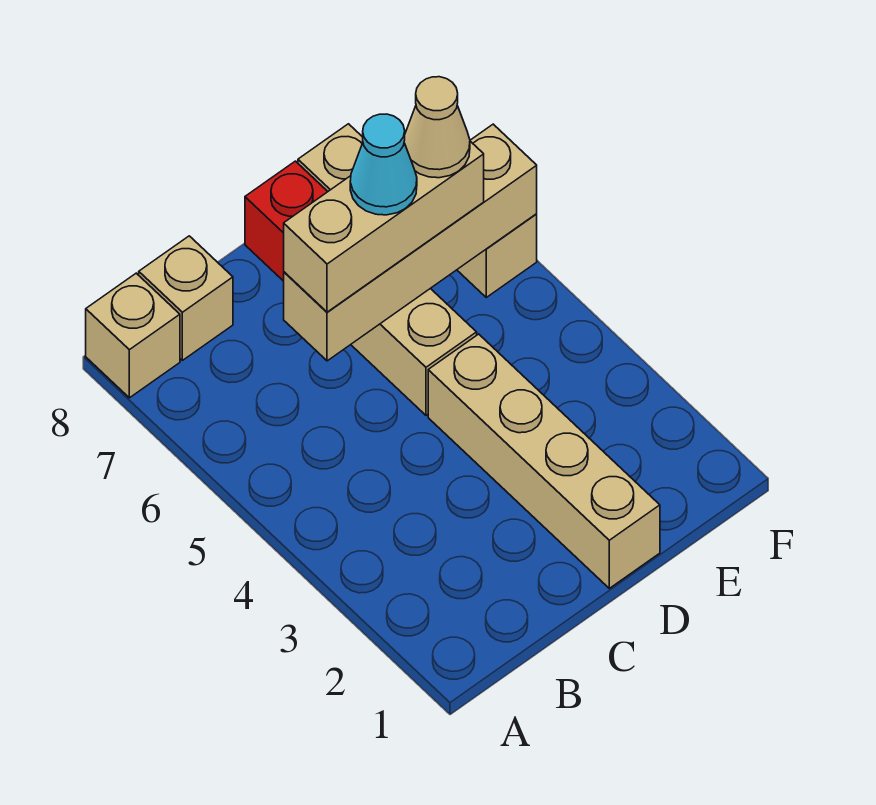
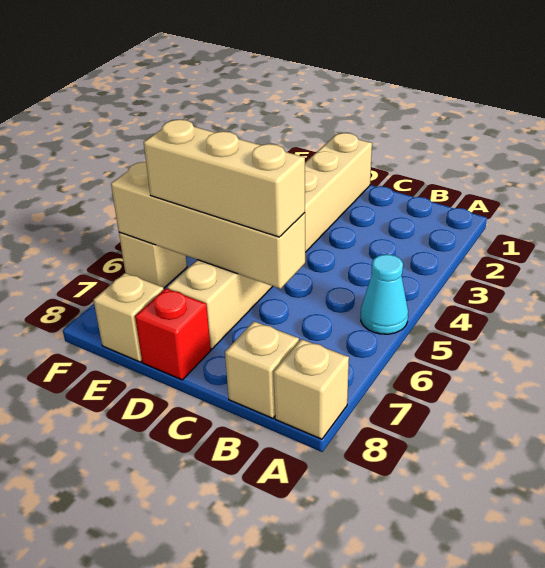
cyan cone D6 level 4 -> cyan cone A5 level 1
tan cone E6 level 4 -> none

